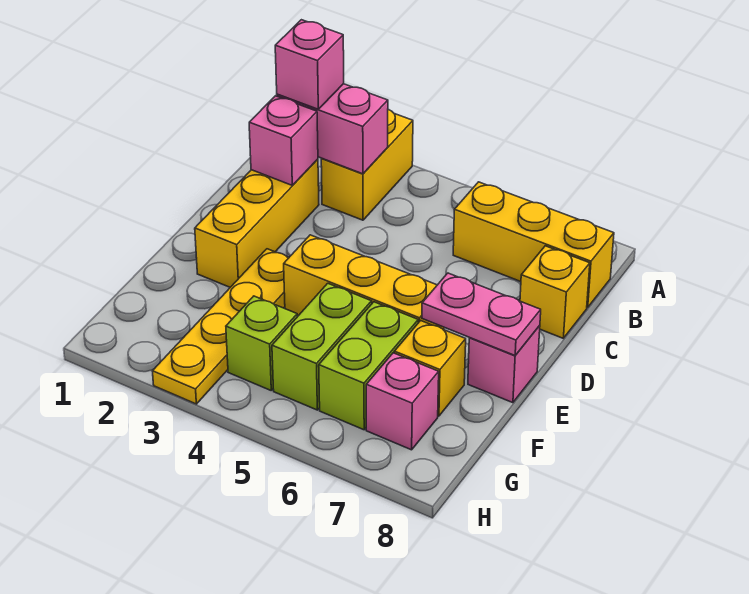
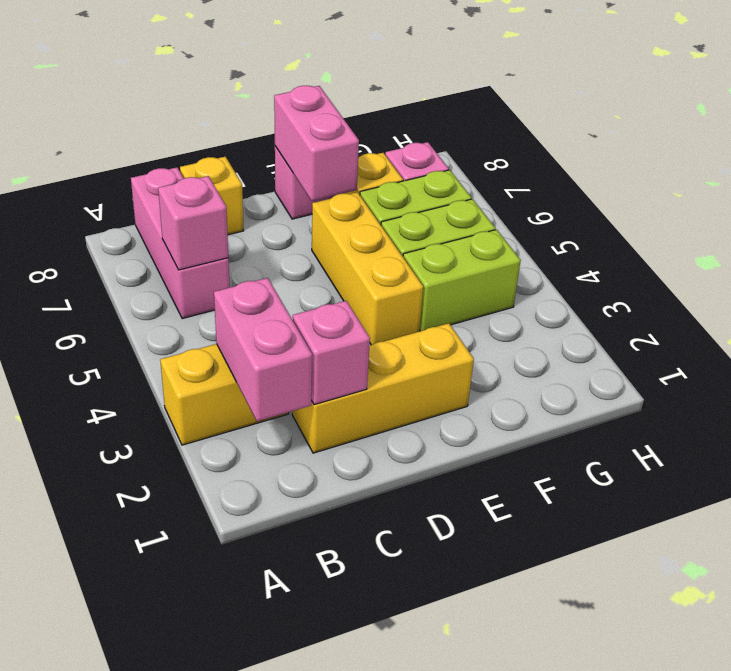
pink brick B2 level 3 -> pink brick B6 level 2
yellow brick B6:B8 level 1 -> pink brick B6:B8 level 1
yellow plate E3:H3 level 1 -> none
pink plate E7:E8 level 2 -> pink brick E7:E8 level 2
lime brick G4 level 1 -> lime brick F4:G4 level 1

